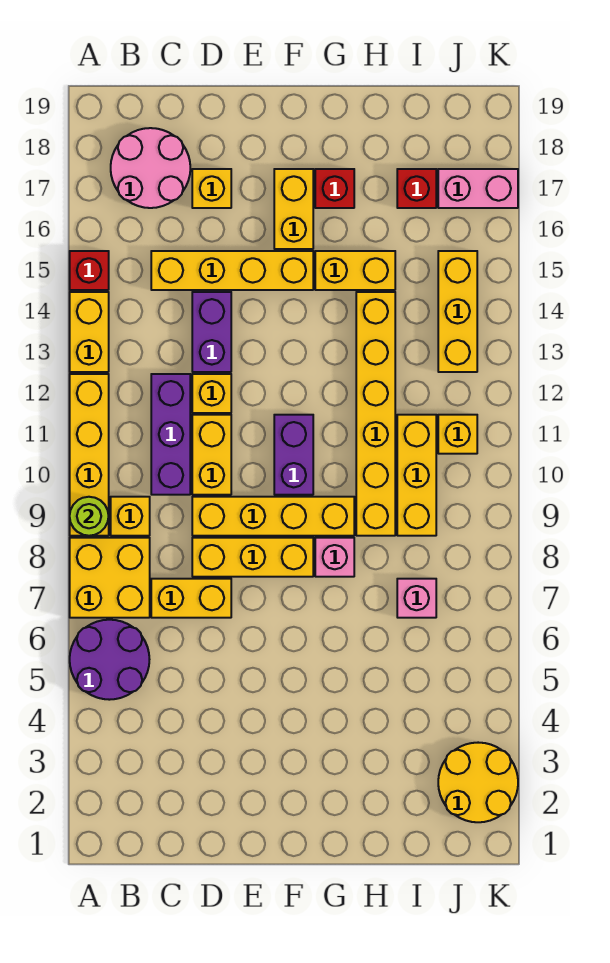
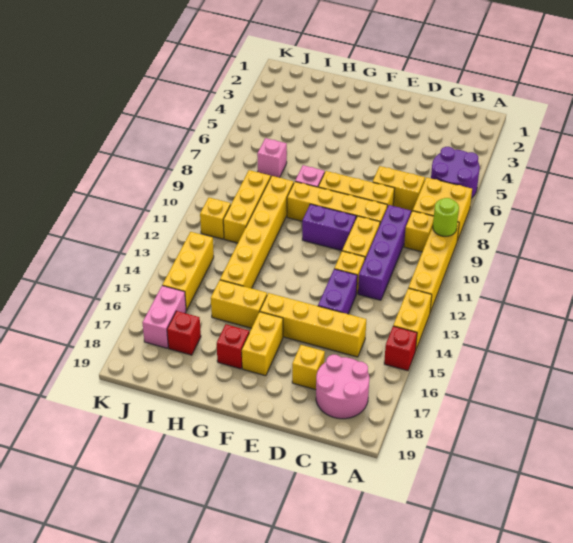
purple brick C10:C12 level 1 -> purple brick C9:C12 level 1
purple brick F10:F11 level 1 -> purple brick E10:F10 level 1
yellow round brick J2:K3 level 1 -> none
pink brick J17:K17 level 1 -> pink brick J16:J17 level 1

